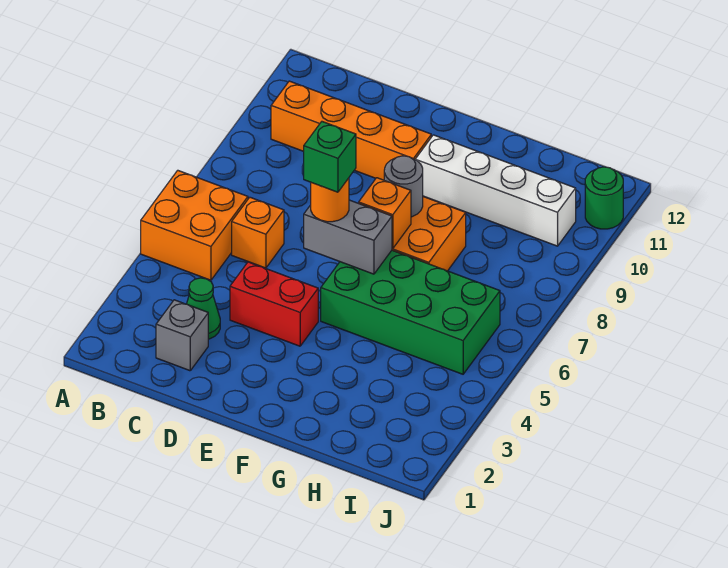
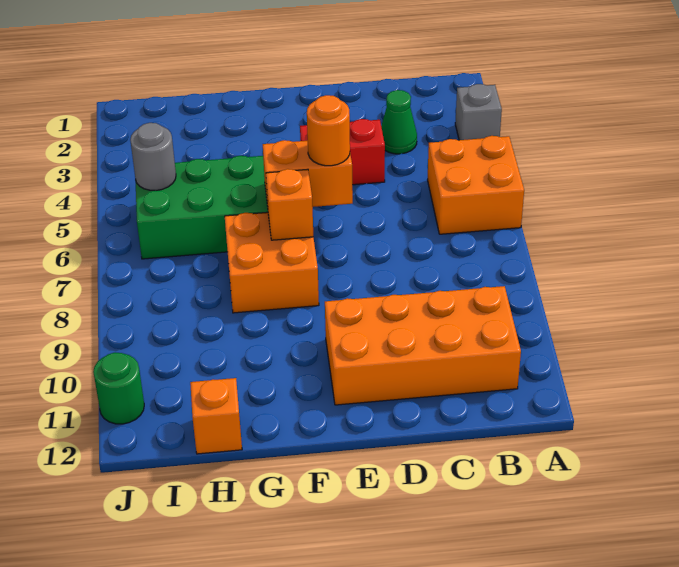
orange brick B10:E10 level 1 -> orange brick B10:E11 level 1
grey brick C2 level 1 -> grey brick A3 level 1
orange brick C6 level 1 -> orange brick H12 level 1
grey brick E6:F6 level 2 -> orange brick E6:F6 level 2
green brick E6 level 4 -> none
grey round brick F8 level 2 -> grey round brick I5 level 2
white brick F10:I10 level 1 -> none

